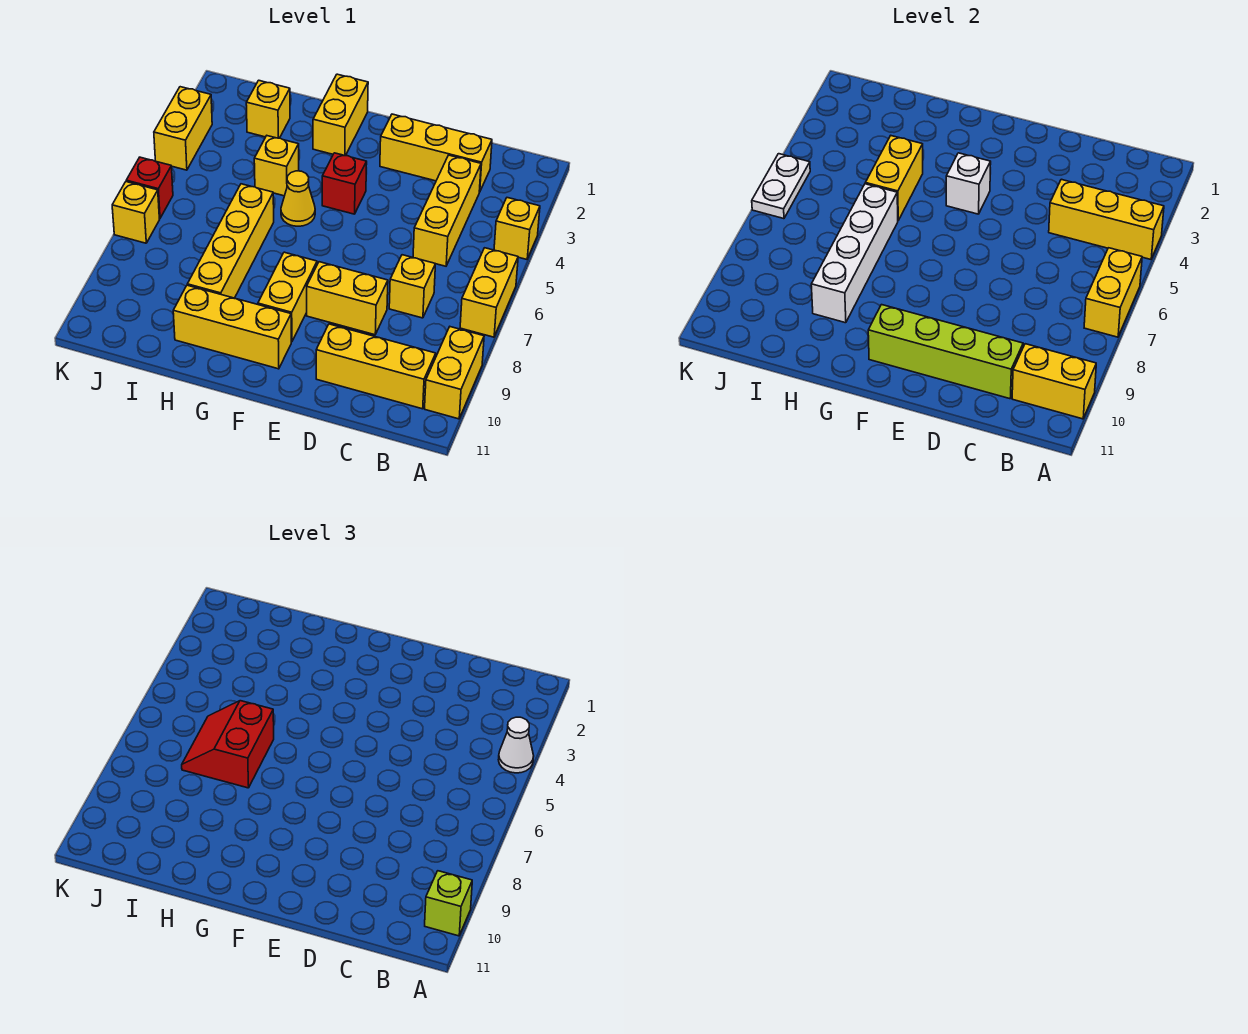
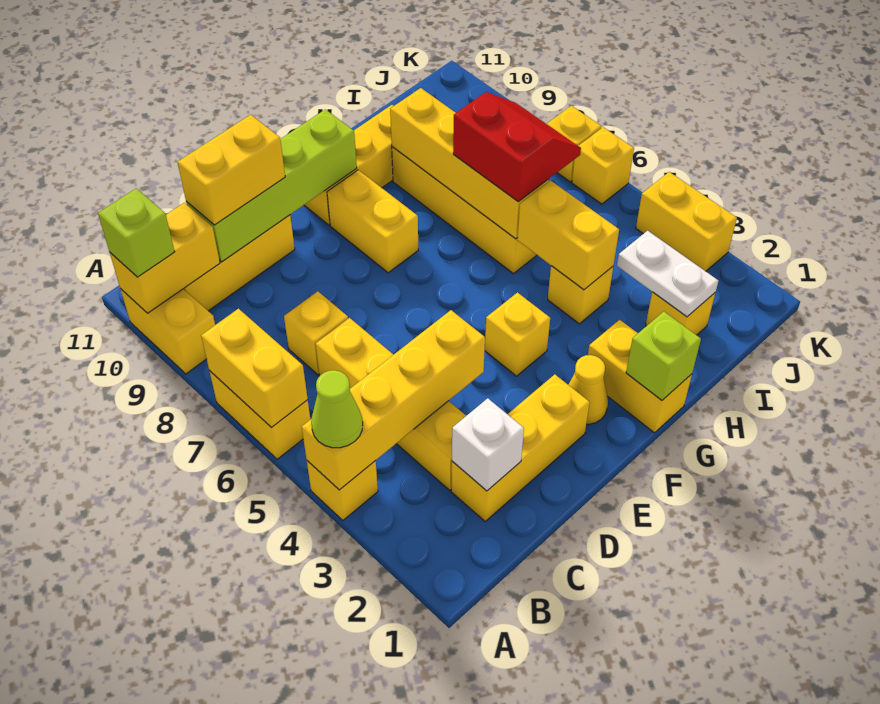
yellow brick A4:C4 level 2 -> yellow brick A4:D4 level 2
white cone A4 level 3 -> lime cone A4 level 3
yellow brick C3:C5 level 1 -> yellow brick C3:C6 level 1
yellow brick D8:E8 level 1 -> yellow brick C10:D10 level 3
red brick F4 level 1 -> yellow brick F4 level 1
white brick F4 level 2 -> white brick C2 level 2
none -> lime brick G1 level 2
yellow cone G5 level 1 -> yellow cone F2 level 1
white brick H6:H9 level 2 -> yellow brick H6:H9 level 2
white plate K5:K6 level 2 -> white plate I2:I3 level 2
red brick K6 level 1 -> yellow brick K6 level 1

